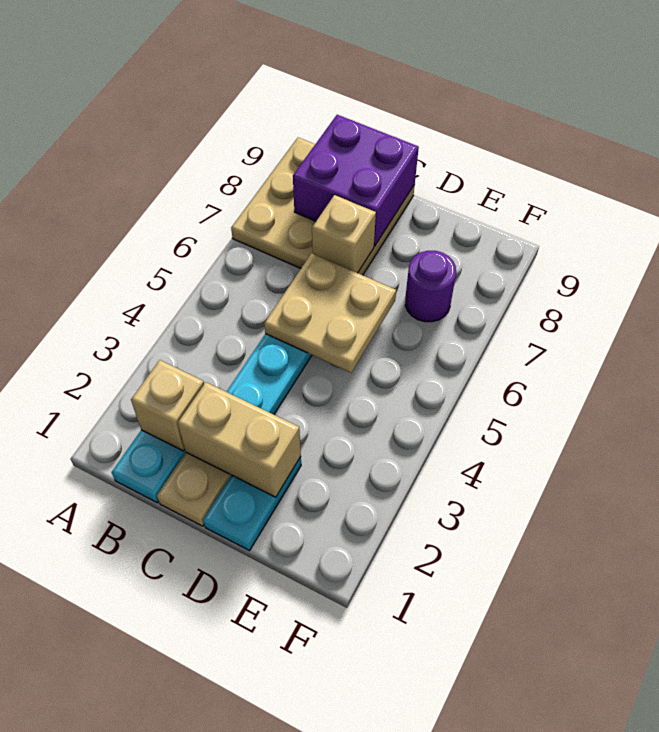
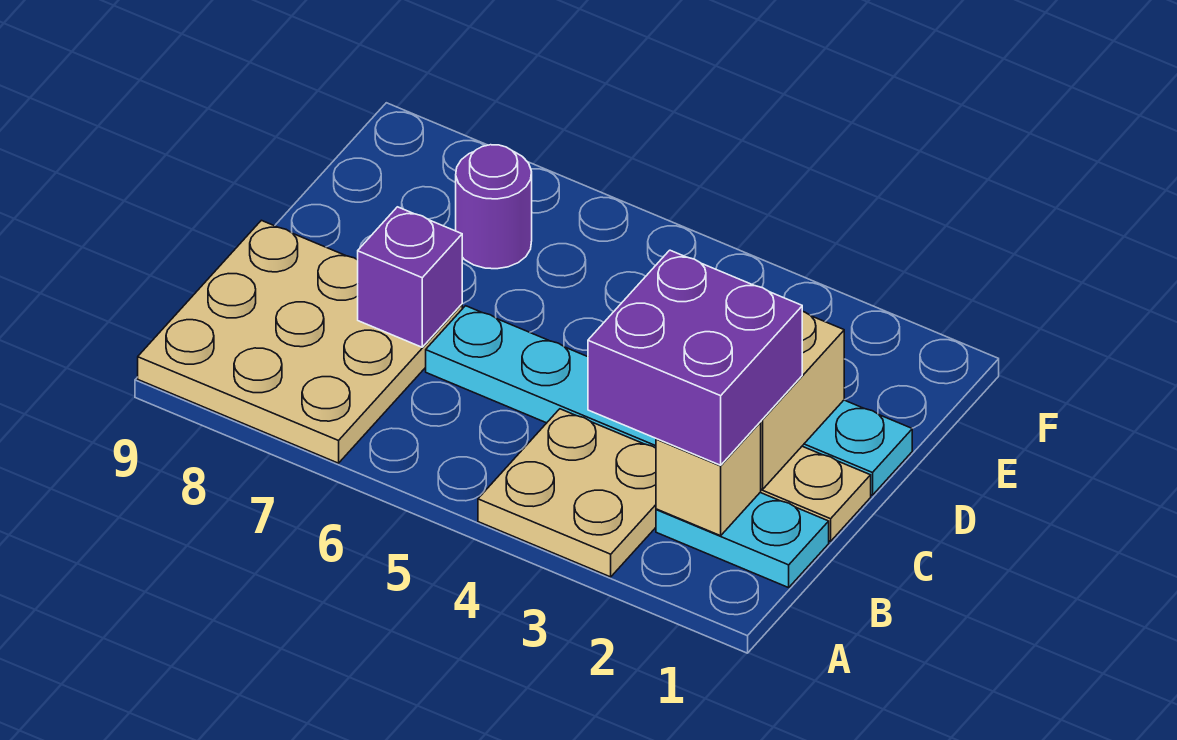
purple brick B8:C9 level 2 -> purple brick B2:C3 level 3
tan plate C5:D6 level 2 -> tan plate A3:B4 level 1
tan brick C7 level 2 -> purple brick C7 level 2

